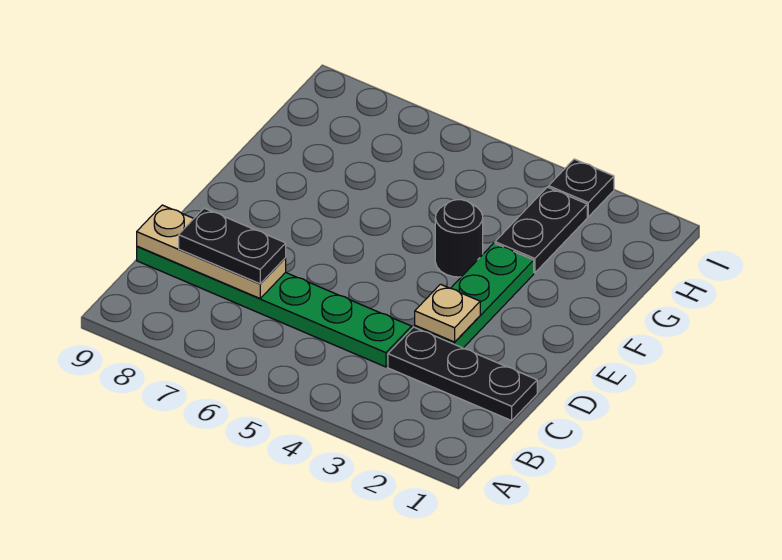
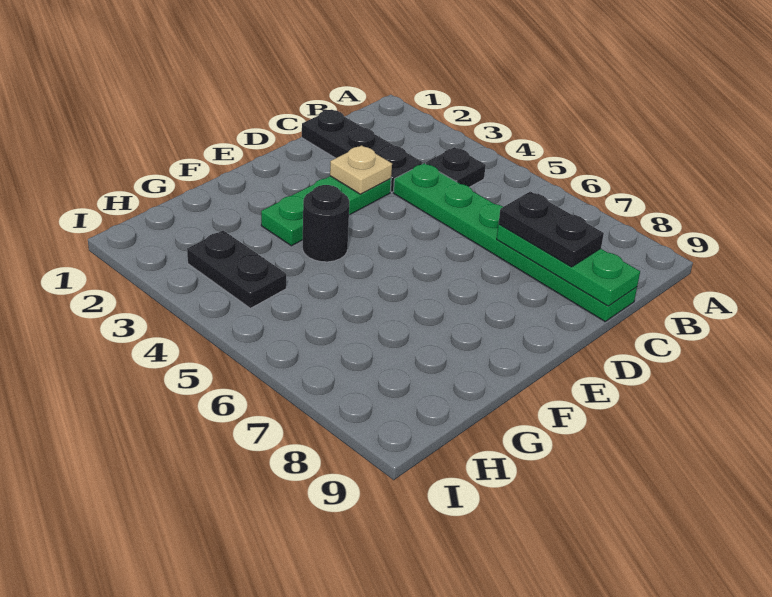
tan plate C7:C9 level 2 -> green plate C7:C9 level 2
black plate G3:H3 level 1 -> black plate H3:H4 level 1
black plate I3 level 1 -> black plate B4 level 1

